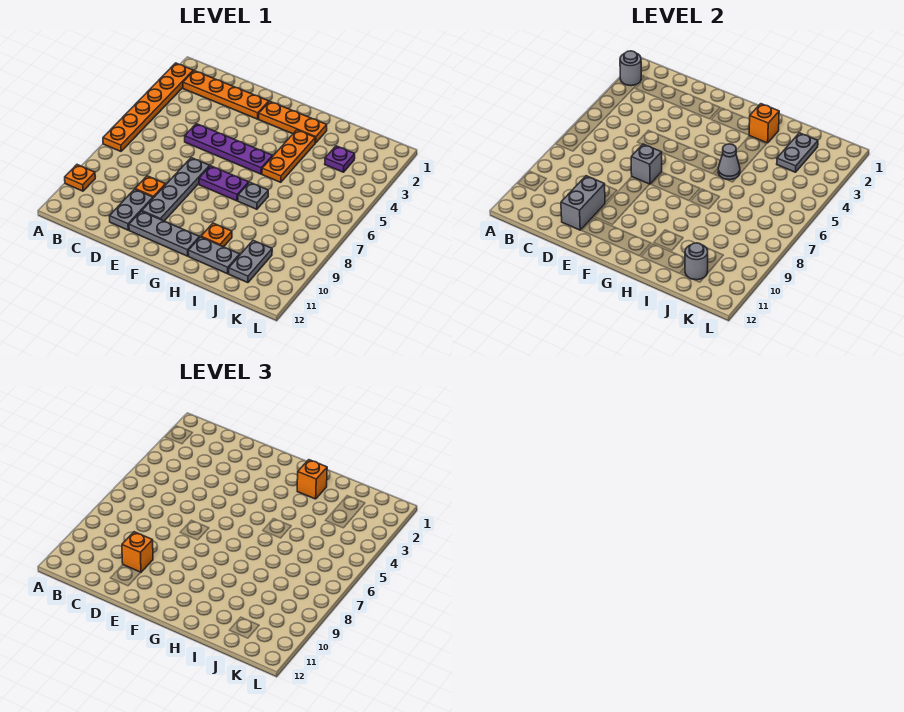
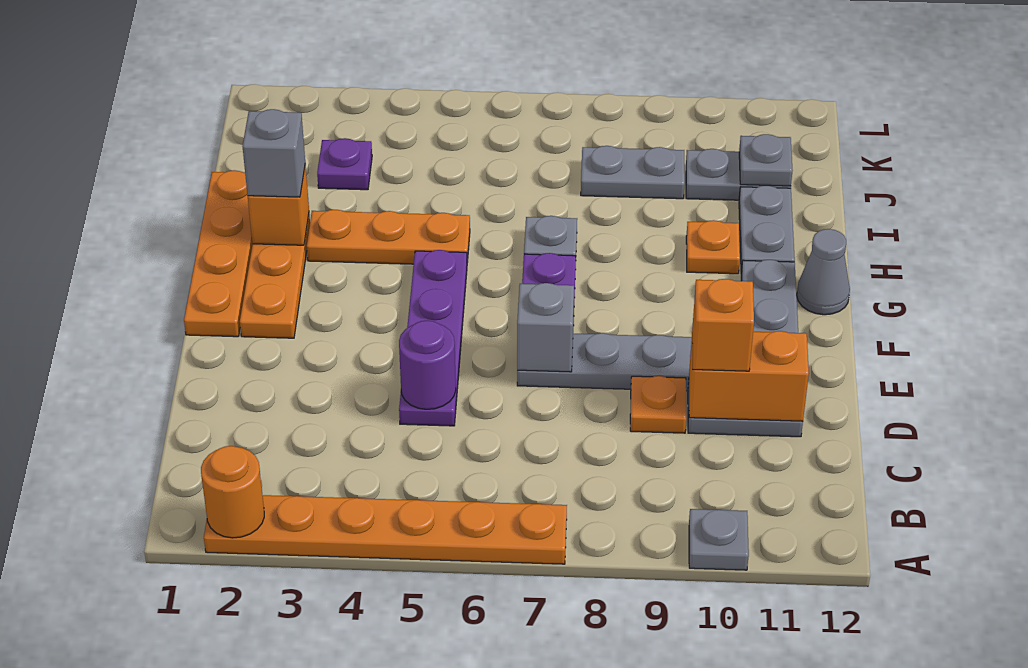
grey round brick A2 level 2 -> orange round brick A2 level 2
orange plate A10 level 1 -> grey plate A10 level 1
orange plate B2:E2 level 1 -> orange plate F1:I1 level 1
none -> purple round brick D5 level 2
grey brick D10:D11 level 2 -> orange brick D10:D11 level 2
orange brick H2 level 3 -> grey brick H2 level 3
grey cone H5 level 2 -> grey cone G12 level 1
grey plate J2:J3 level 2 -> grey plate J8:J9 level 1
grey round brick J11 level 2 -> grey plate J11 level 2

